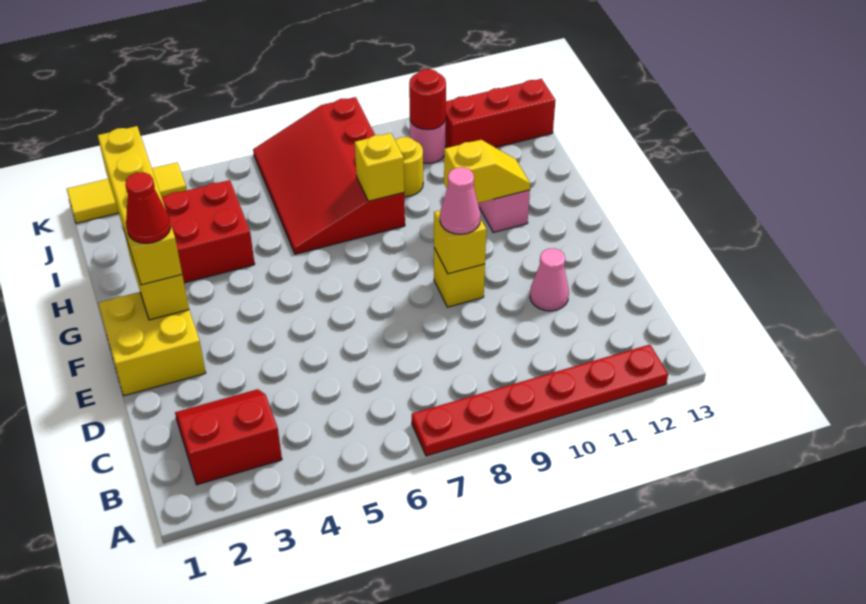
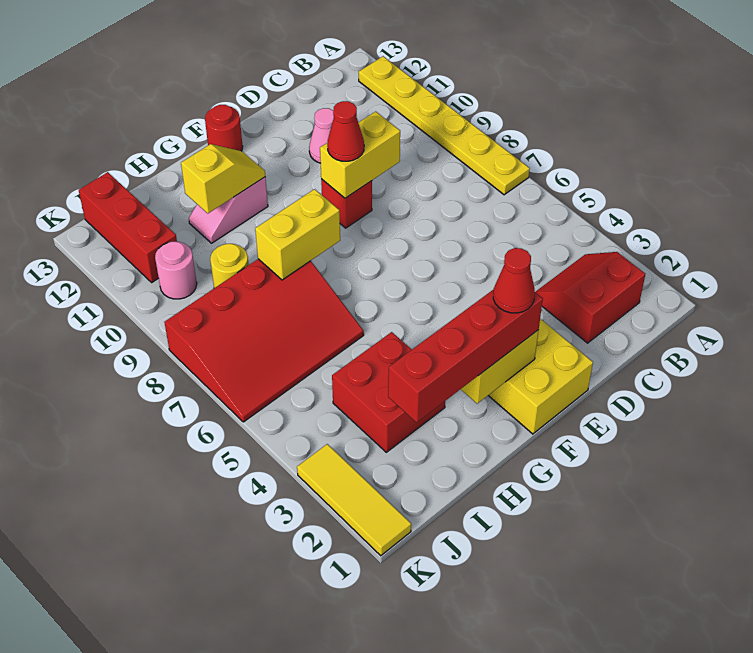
red plate A7:A12 level 1 -> yellow plate A7:A12 level 1
red slope B2:C3 level 1 top B -> red slope B2:C3 level 1 top 2
yellow brick E9 level 1 -> red brick E9 level 1
yellow brick E9 level 2 -> yellow brick D9:E9 level 2
pink cone E9 level 3 -> red cone E9 level 3
yellow brick F2:I2 level 3 -> red brick F2:I2 level 3
yellow slope G10:G11 level 2 top 10 -> yellow slope G11:H11 level 2 top H
yellow brick H8 level 2 -> yellow brick G8:H8 level 2
red round brick J10 level 2 -> red round brick F13 level 1

